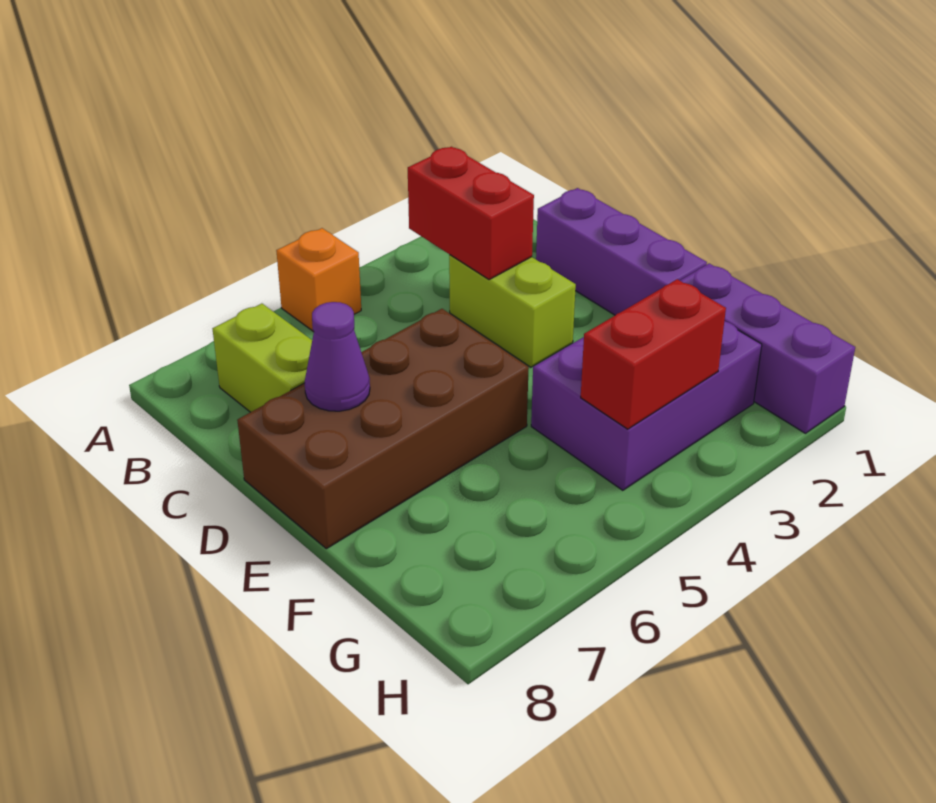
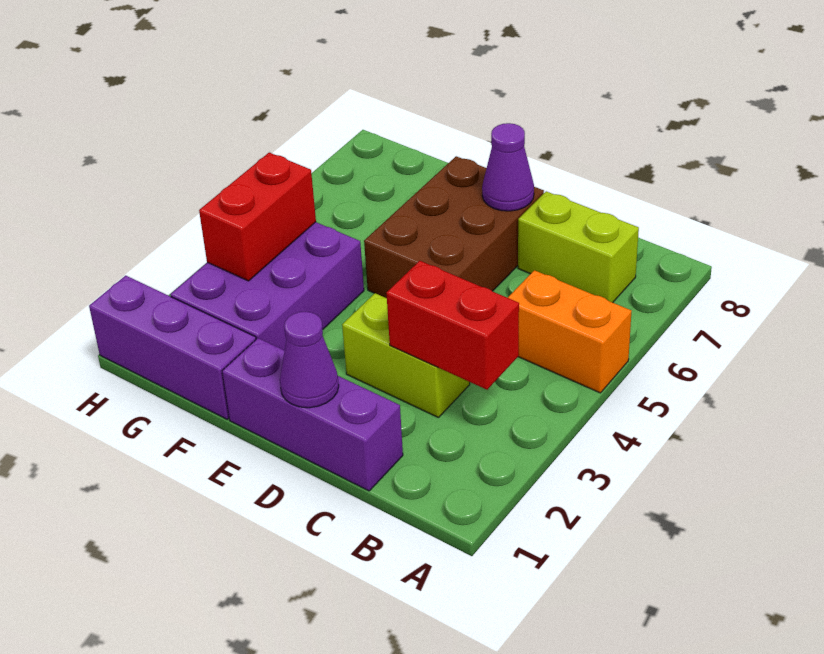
orange brick A5 level 1 -> orange brick A5:B5 level 1
none -> purple cone D1 level 2
brown brick D5:E8 level 1 -> brown brick D5:E7 level 1

